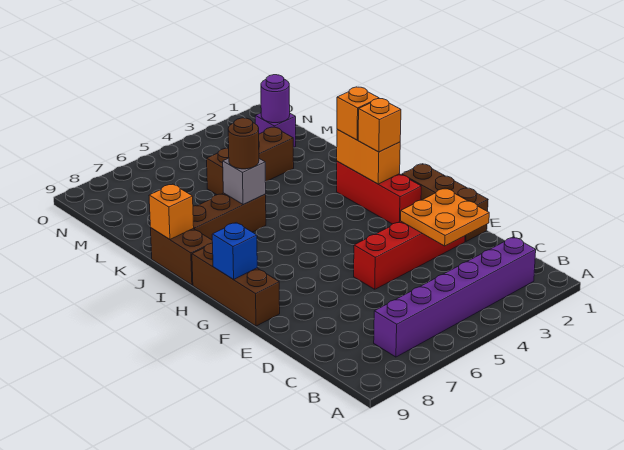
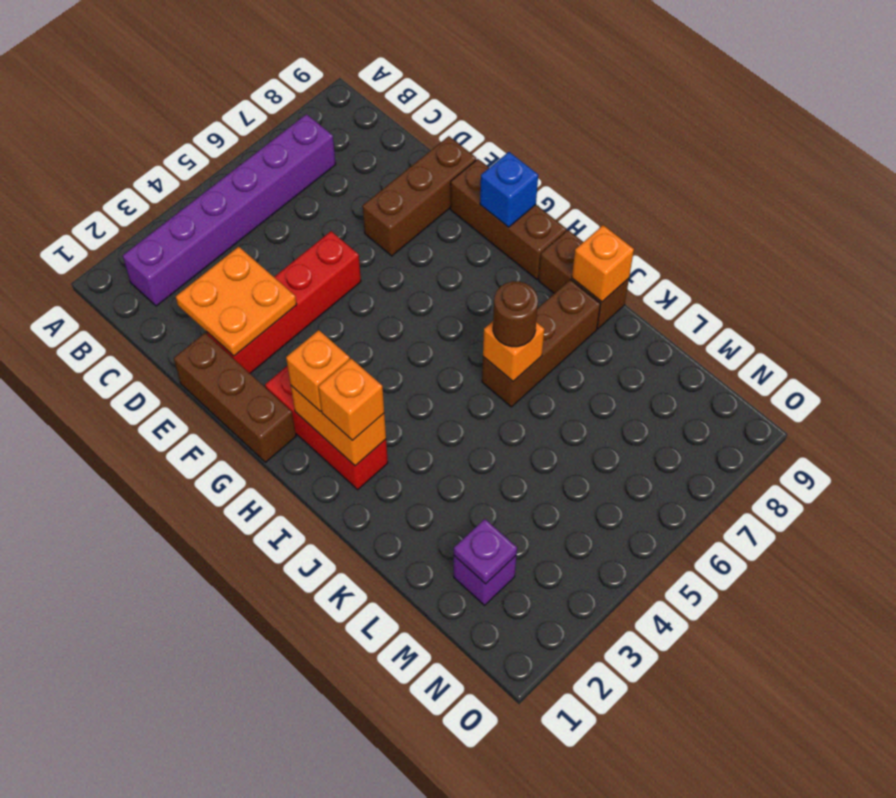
grey brick J6 level 2 -> orange brick J6 level 2
brown brick L3:L5 level 1 -> brown brick E7:E9 level 1
purple round brick M2 level 2 -> purple plate M2 level 2

